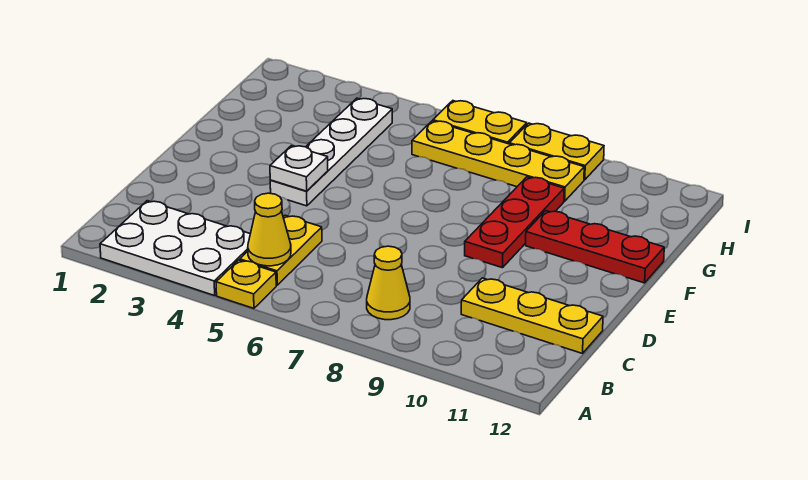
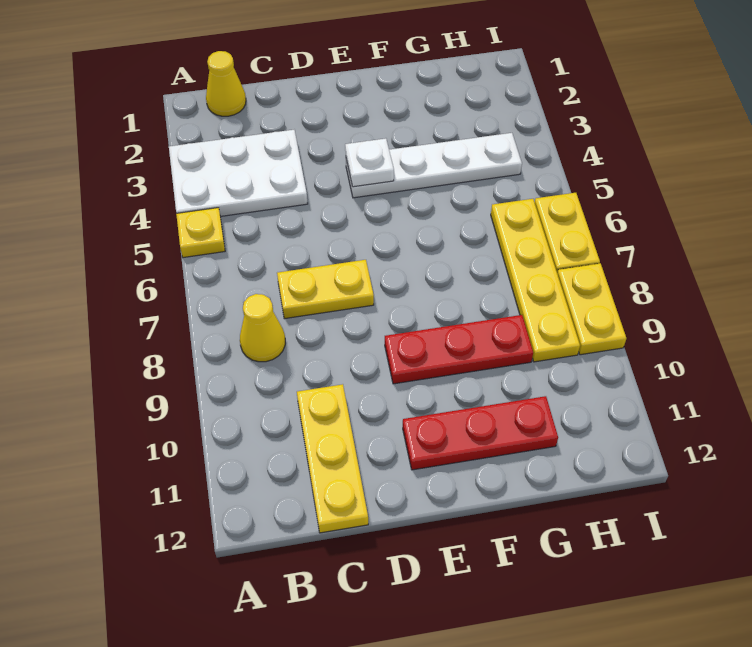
white plate A2:B4 level 1 -> white plate A3:C4 level 1
yellow plate B5:C5 level 1 -> yellow plate C7:D7 level 1
yellow cone B5 level 2 -> yellow cone B1 level 1
red plate F10:F12 level 1 -> red plate E11:G11 level 1

